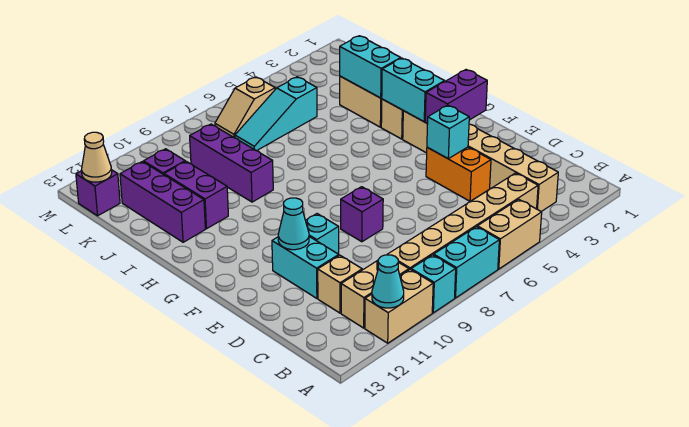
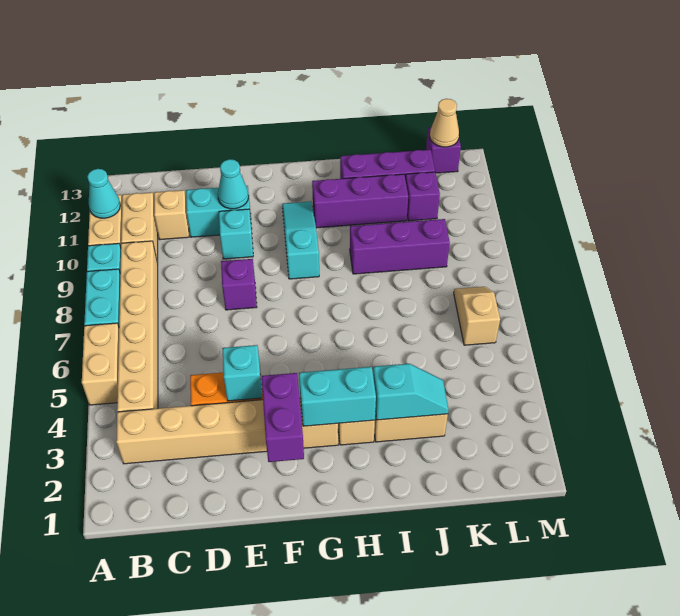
cyan brick I3:J3 level 2 -> cyan slope I3:J3 level 2 top I
purple brick I11:J11 level 1 -> purple brick H11:J11 level 1
cyan slope K5:K7 level 1 top 5 -> cyan slope G9:G11 level 1 top 9

